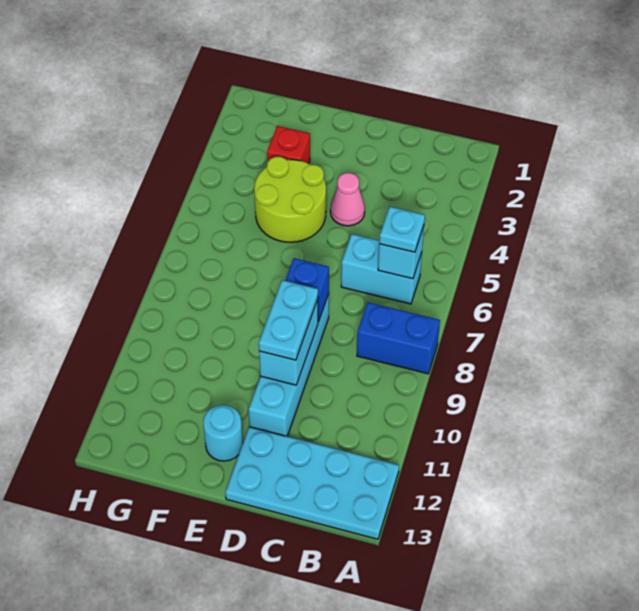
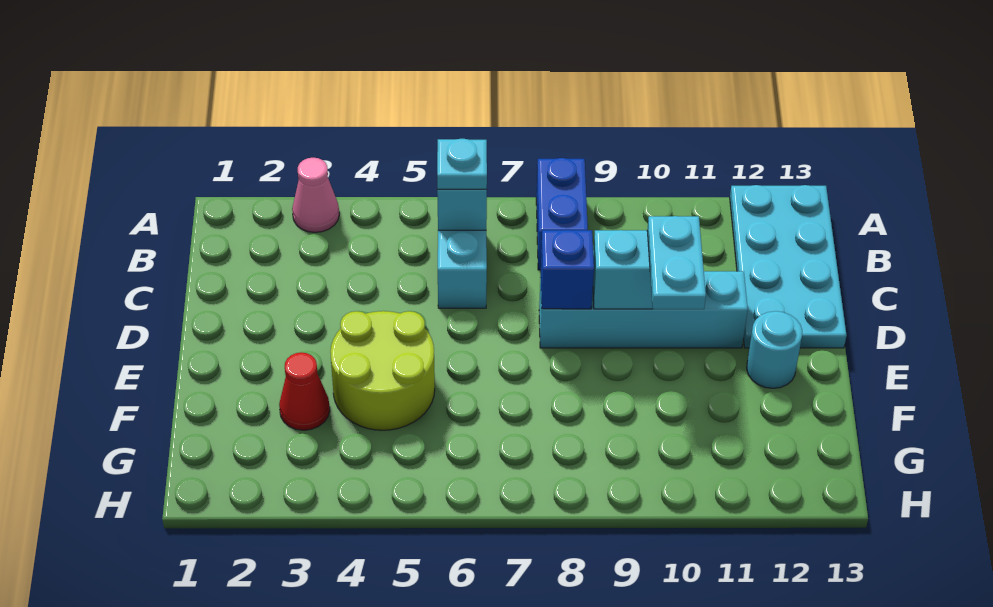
pink cone D4 level 1 -> pink cone A3 level 1
cyan plate D9:D10 level 3 -> cyan plate D10:E10 level 3
red brick F3 level 1 -> red cone F3 level 1

